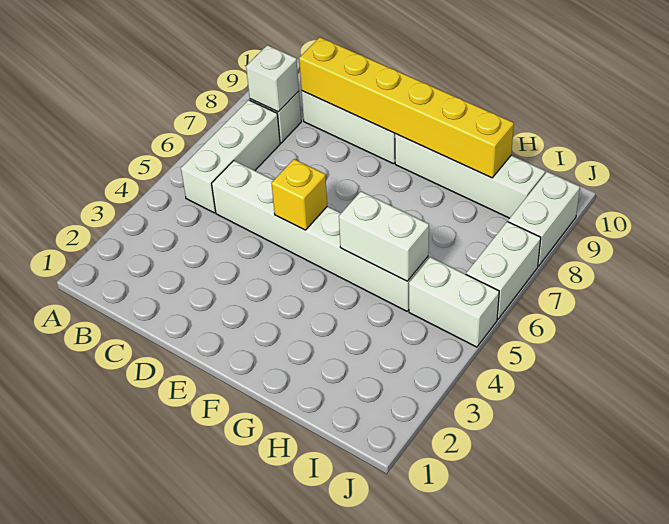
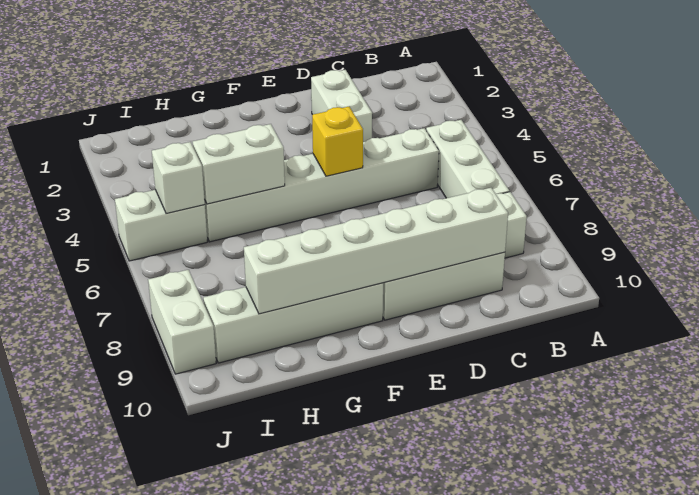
white brick B8 level 2 -> white brick I5 level 2
yellow brick C9:H9 level 2 -> white brick C9:H9 level 2
white brick J6:J7 level 1 -> white brick D2:D3 level 1

